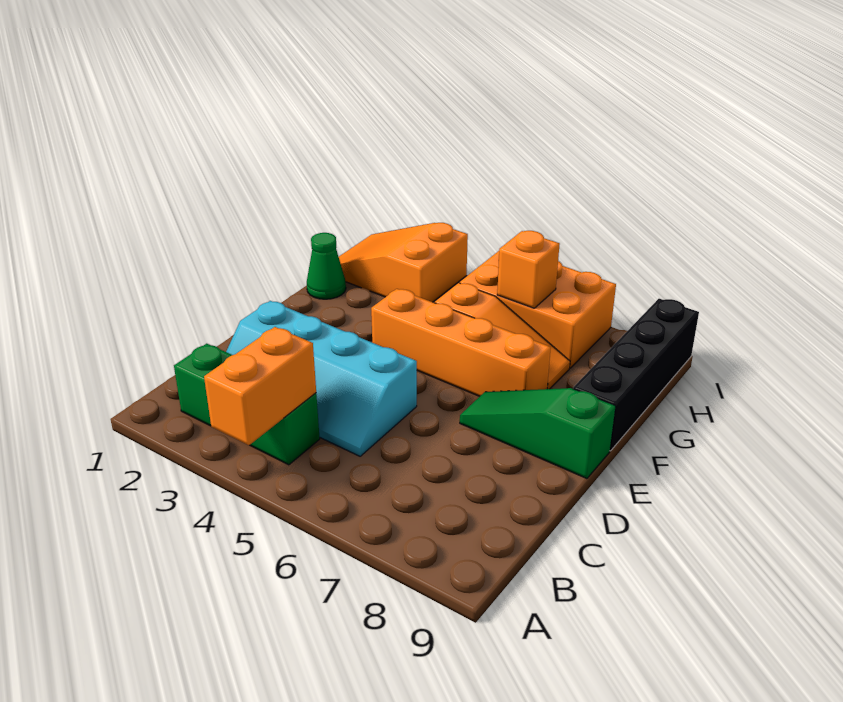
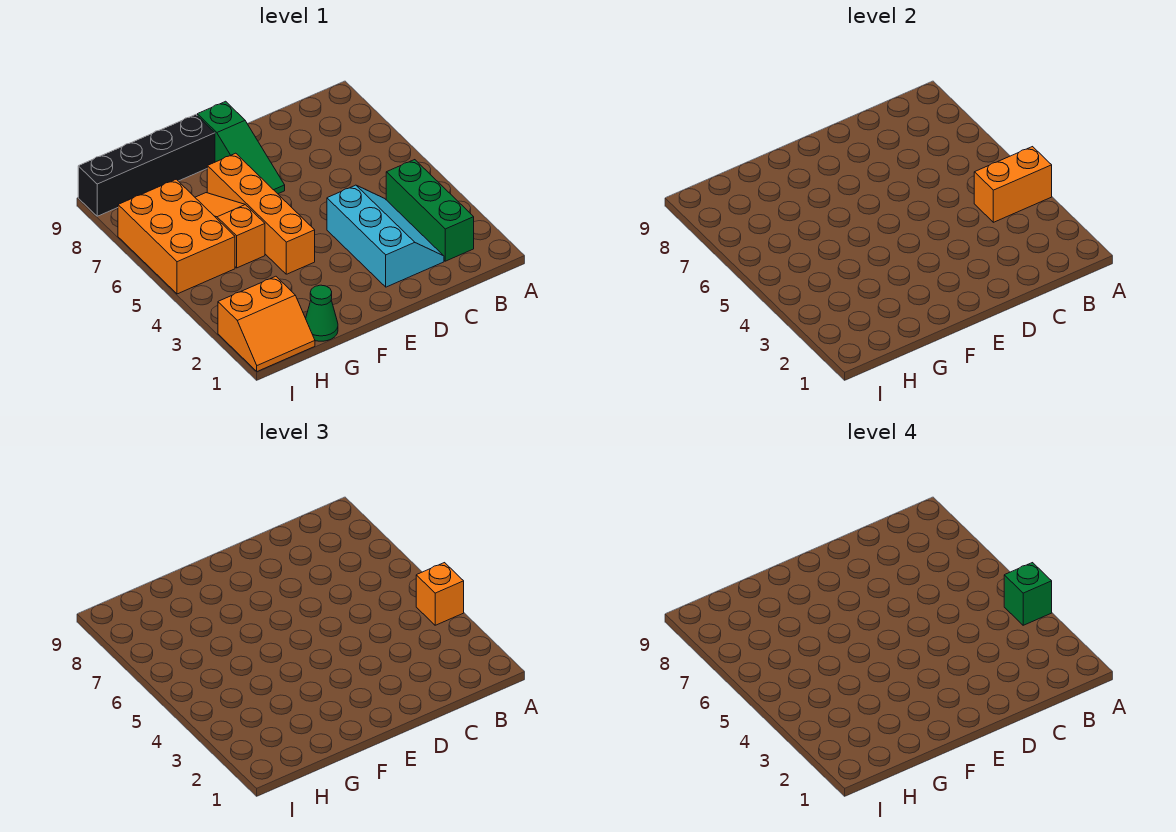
none -> green brick A4 level 4
cyan slope C2:D5 level 1 top D -> cyan slope C2:D4 level 1 top D
orange slope H1:I3 level 1 top 3 -> orange slope H1:I2 level 1 top 2
orange brick H6 level 2 -> orange brick A4 level 3

